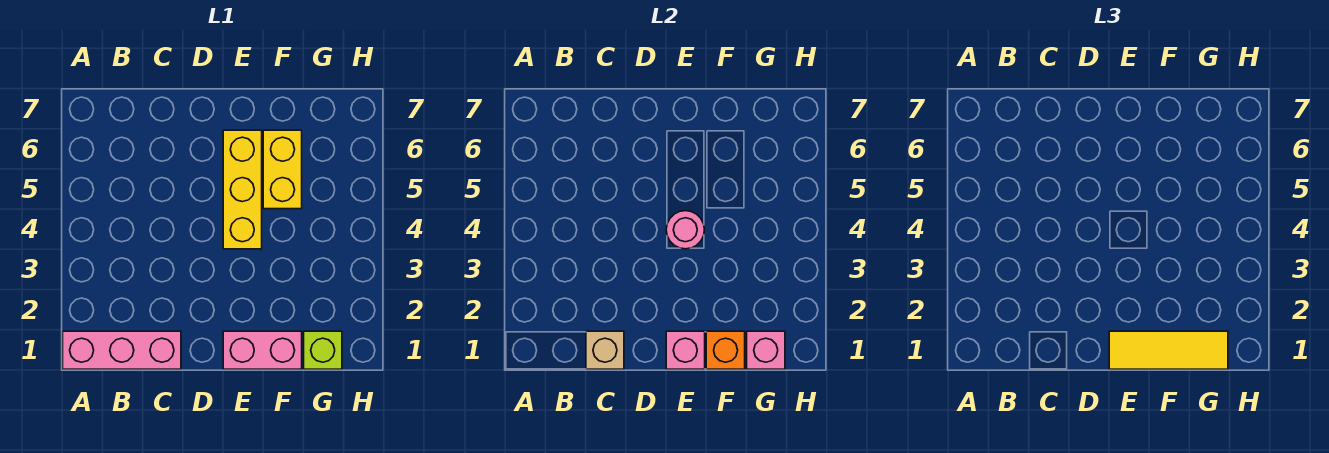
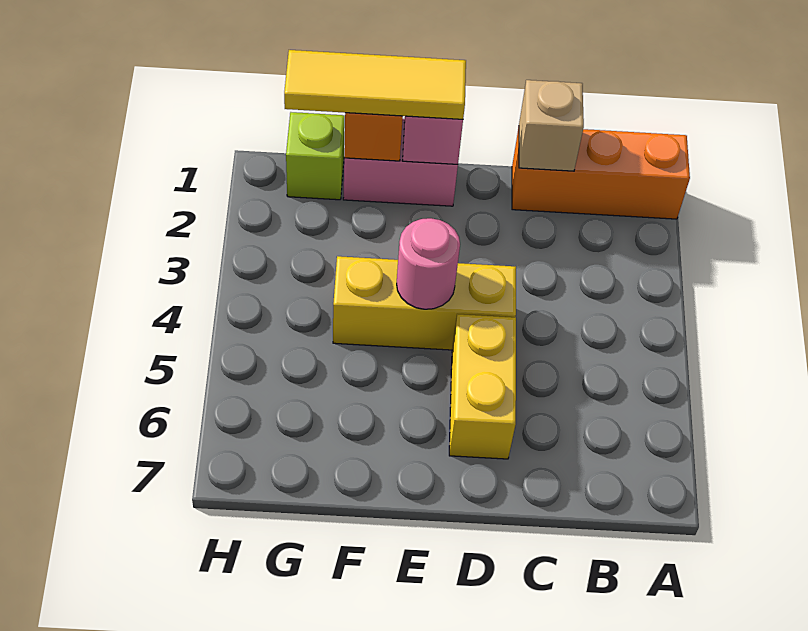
pink brick A1:C1 level 1 -> orange brick A1:C1 level 1
yellow brick E4:E6 level 1 -> yellow brick D4:F4 level 1
yellow brick F5:F6 level 1 -> yellow brick D5:D6 level 1
pink brick G1 level 2 -> none

